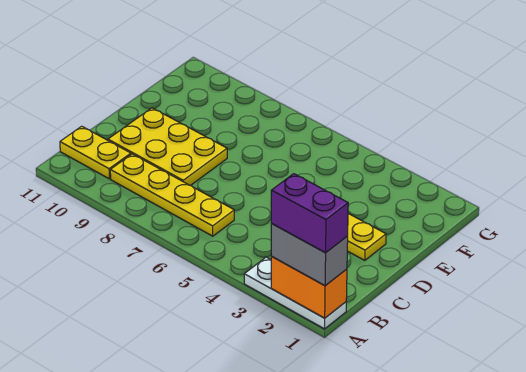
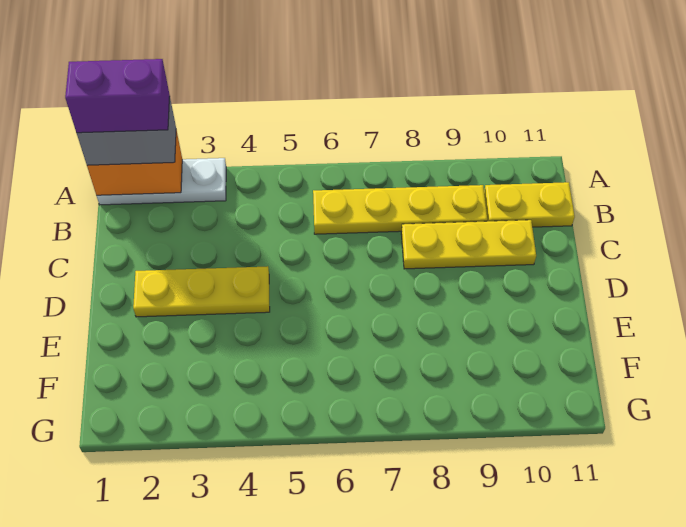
yellow plate C8:D10 level 1 -> yellow plate C8:C10 level 1

